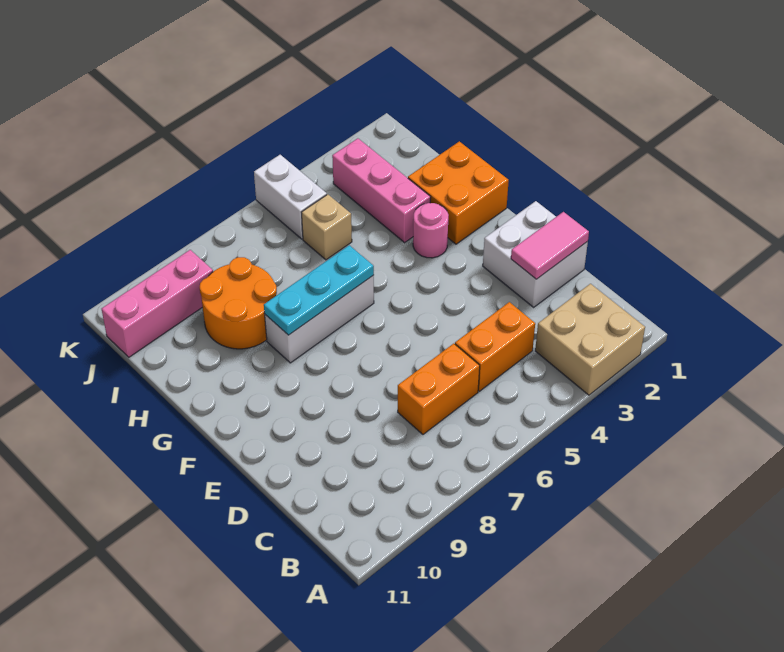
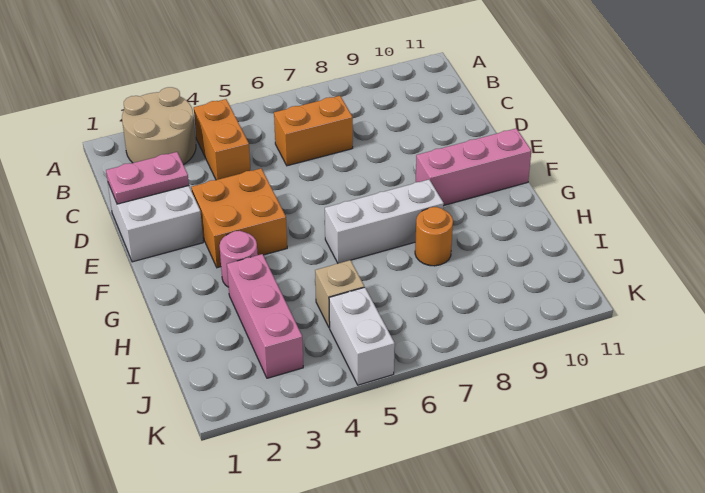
tan brick A2:B3 level 1 -> tan round brick A2:B3 level 1
orange brick C4:C5 level 1 -> orange brick B4:C4 level 1
pink tile D1:D2 level 2 -> pink plate D1:D2 level 2
orange brick G1:H2 level 1 -> orange brick E3:F4 level 1
cyan plate G6:G8 level 2 -> none
orange round brick H8:I9 level 1 -> orange round brick H8 level 1
pink brick J9:J11 level 1 -> pink brick F9:F11 level 1

